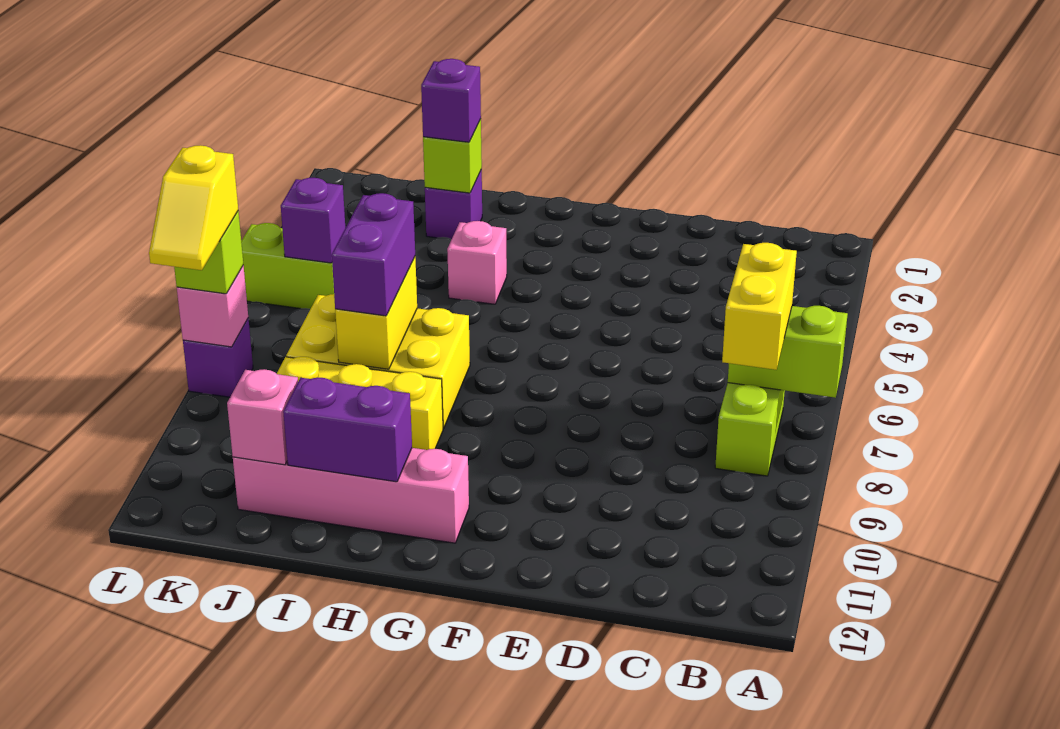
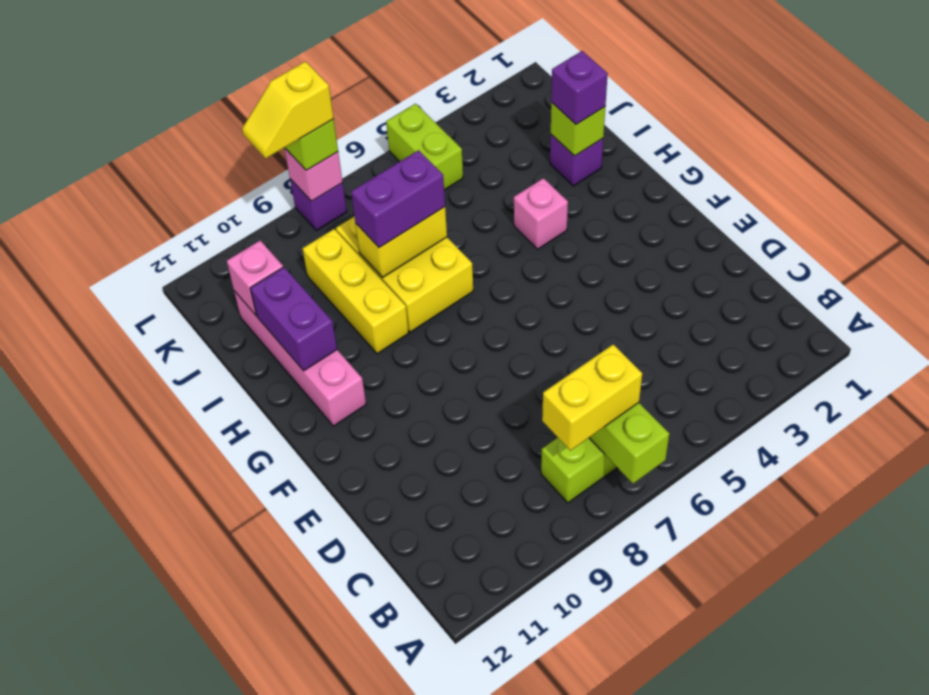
purple brick K5 level 2 -> none

